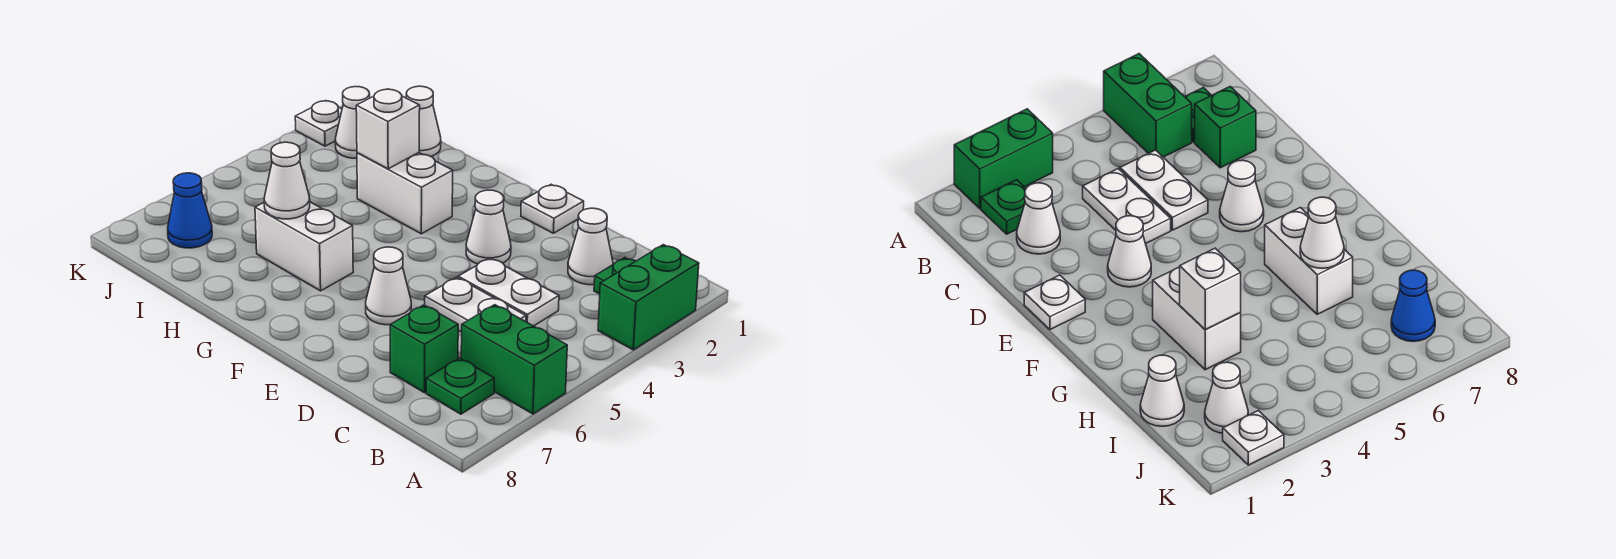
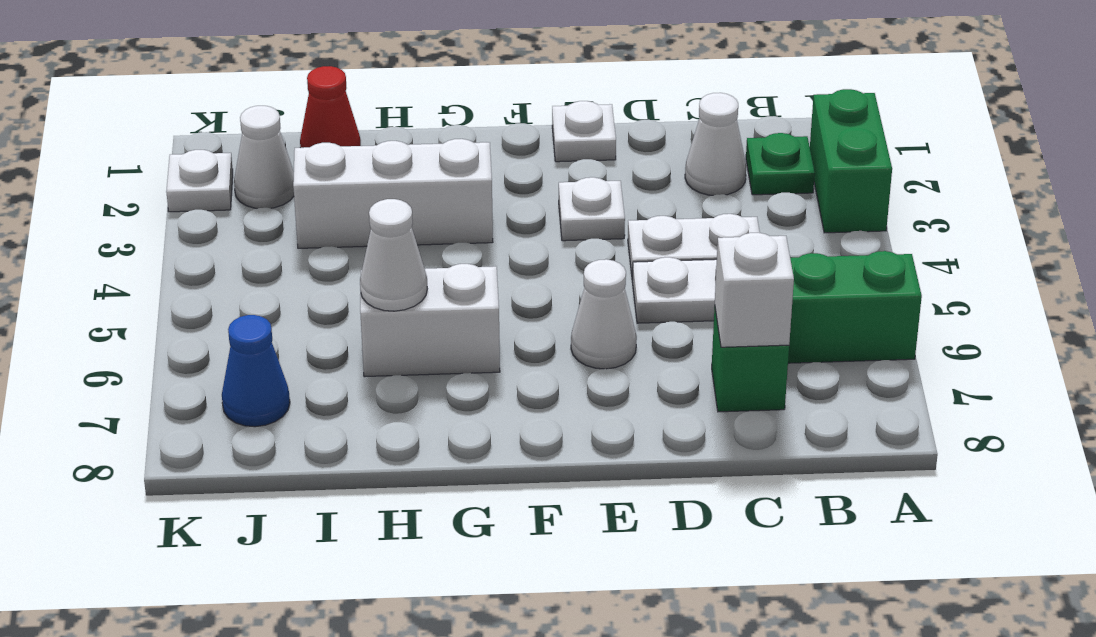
green plate B7 level 1 -> none
white cone E3 level 1 -> white plate E3 level 1
white brick G3:H3 level 1 -> white brick G3:I3 level 1
white brick H3 level 2 -> white brick C7 level 2
white cone I1 level 1 -> red cone I1 level 1

